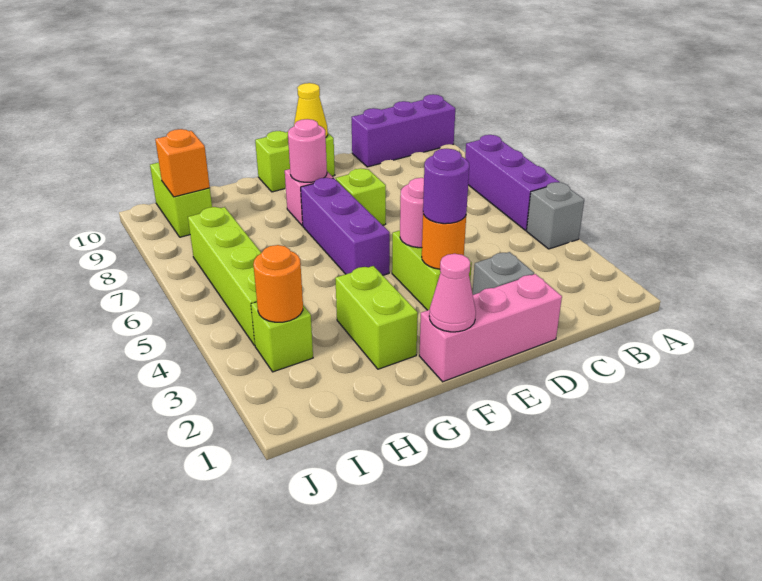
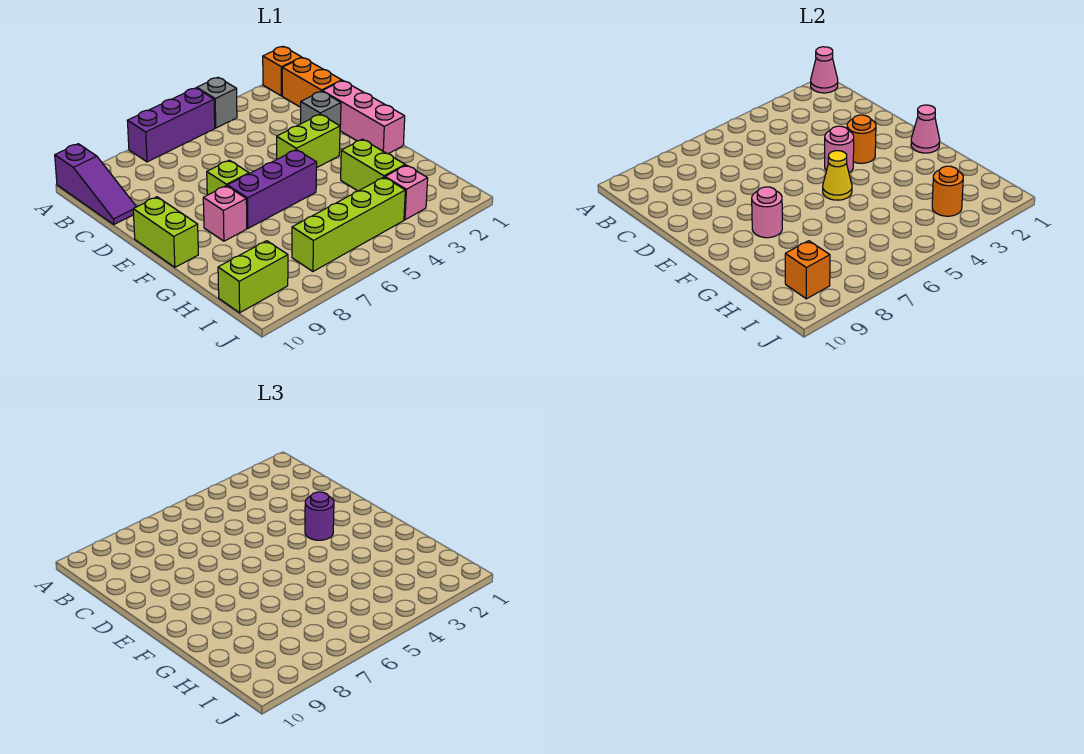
none -> orange brick A1 level 1
none -> pink cone A1 level 2
purple brick A10:C10 level 1 -> purple slope A10:C10 level 1 top A
none -> orange brick B1:C1 level 1
yellow cone E10 level 2 -> yellow cone F5 level 2
lime brick G2:G3 level 1 -> lime brick G3:H3 level 1
lime brick I3 level 1 -> pink brick I3 level 1

